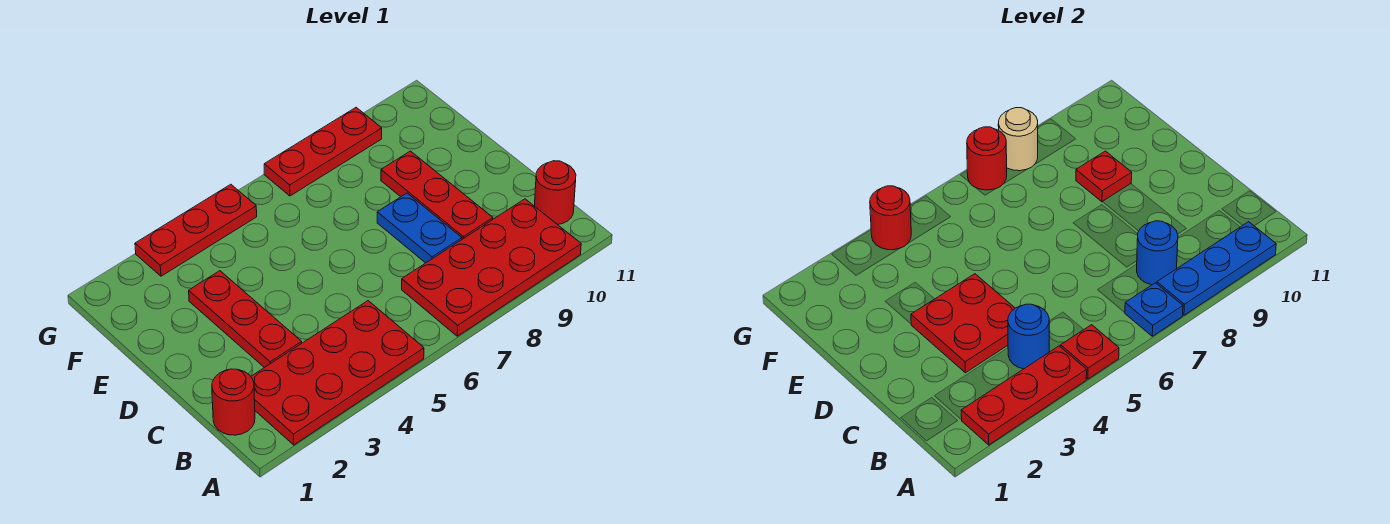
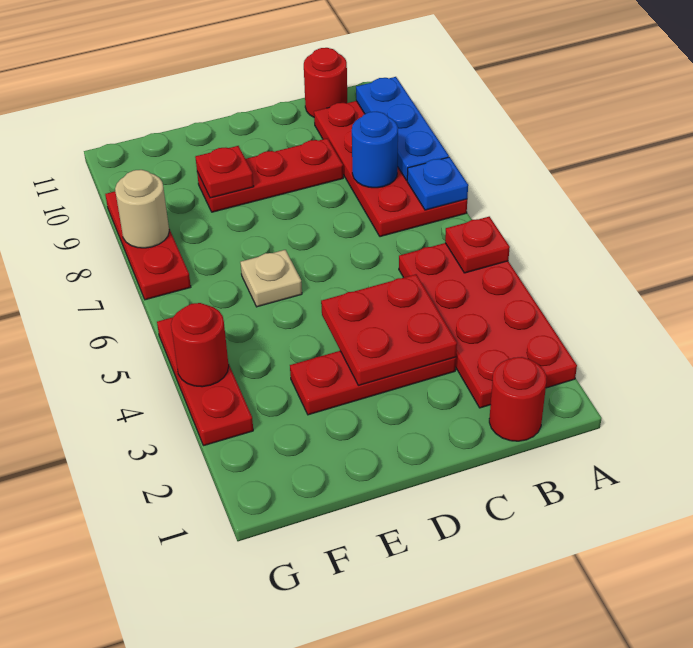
red plate A2:A4 level 2 -> none
blue round brick B4 level 2 -> none
blue plate C8:D8 level 1 -> none
none -> tan plate E6 level 1
red round brick G7 level 2 -> none

